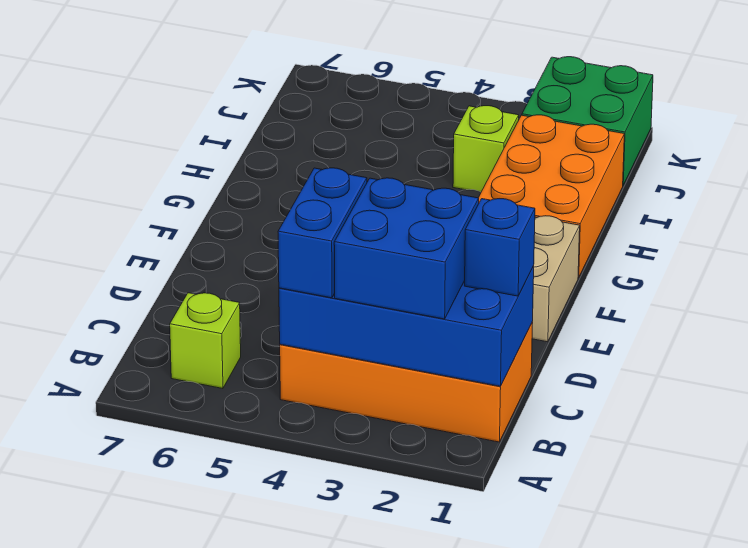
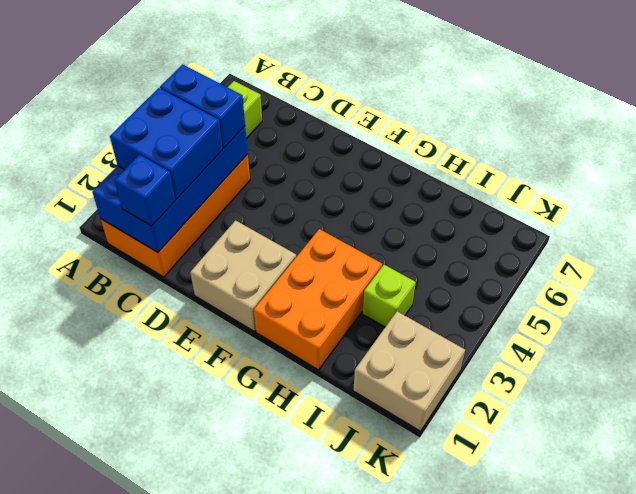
orange brick G1:I2 level 1 -> orange brick G1:H3 level 1
green brick J1:K2 level 1 -> tan brick J1:K2 level 1

